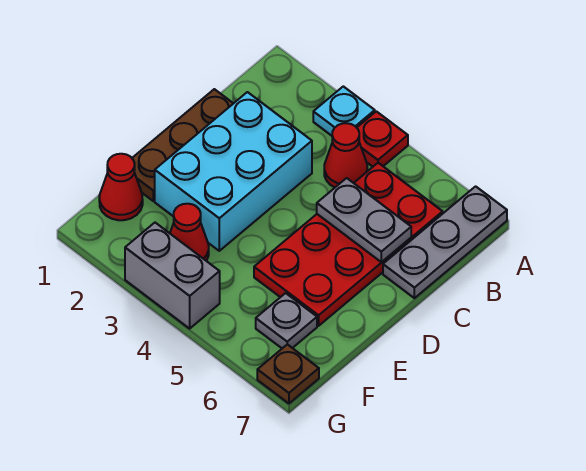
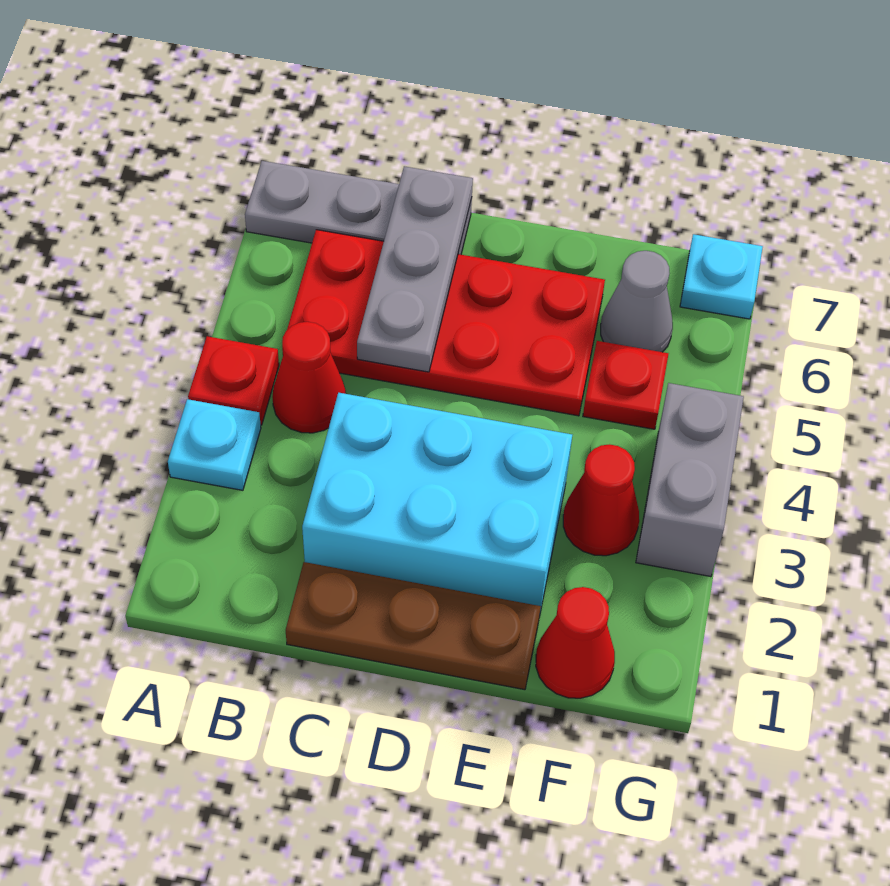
grey plate C5:C6 level 2 -> grey plate C5:C7 level 2
none -> red plate F5 level 1
grey plate F6 level 1 -> grey cone F6 level 1
brown plate G7 level 1 -> cyan plate G7 level 1

